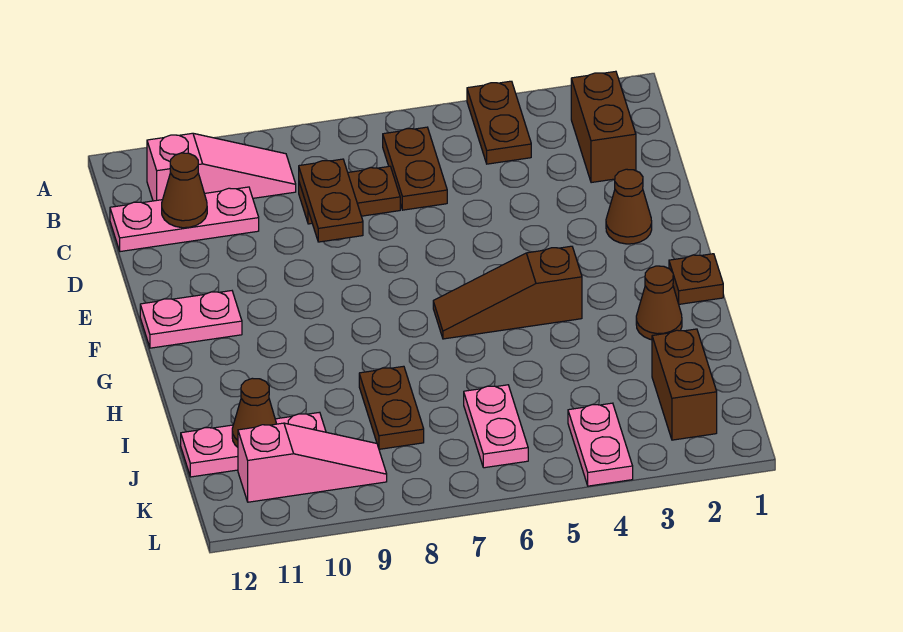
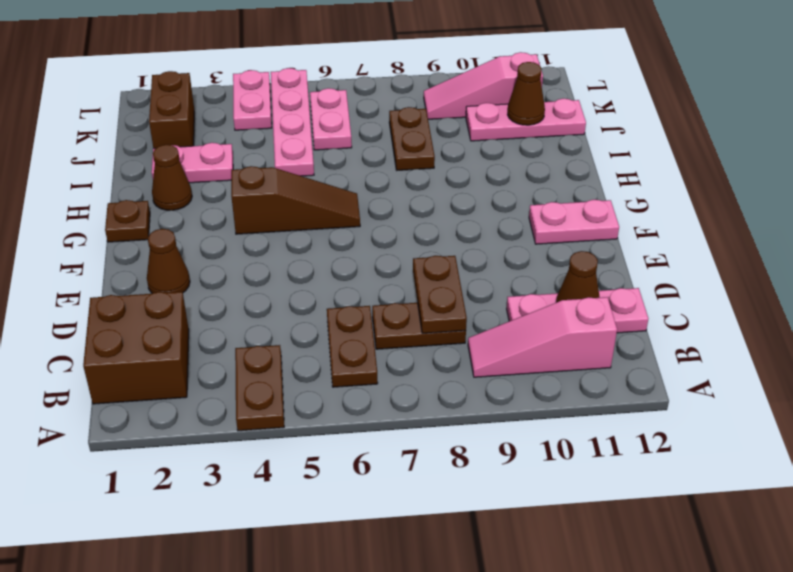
brown brick B2:C2 level 1 -> brown brick B1:C2 level 1
none -> pink plate I2:I3 level 1
none -> pink plate I5:L5 level 1

